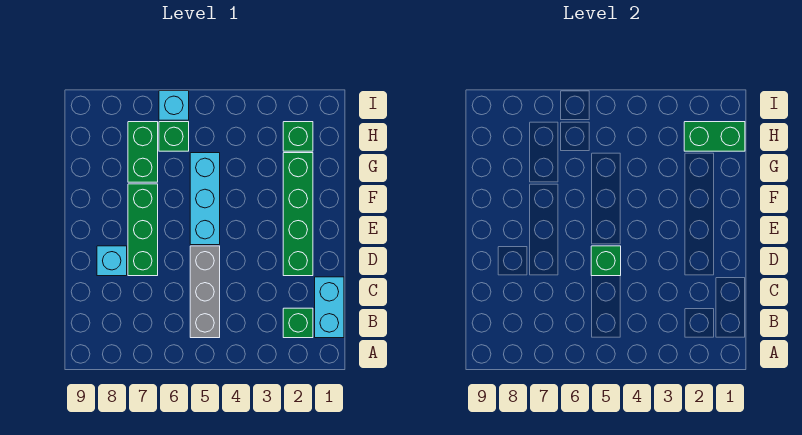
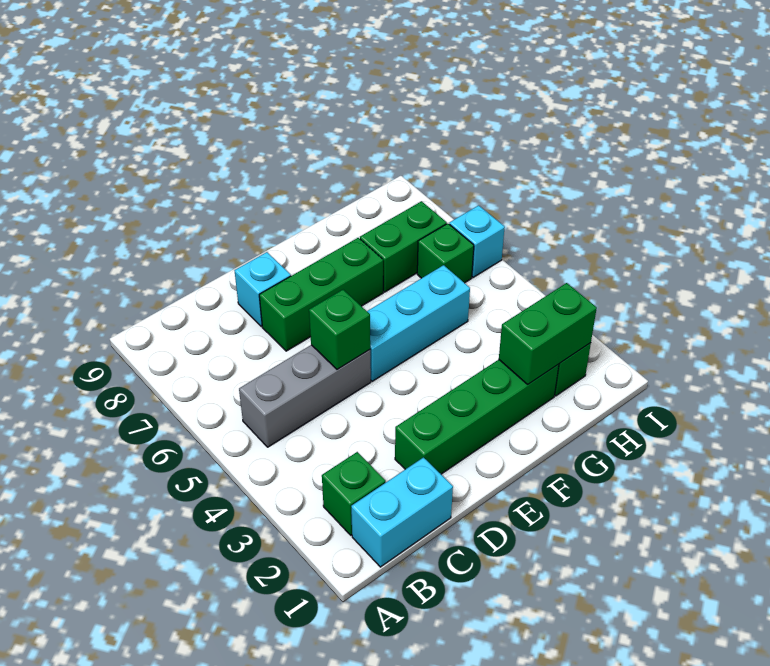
green brick H1:H2 level 2 -> green brick G2:H2 level 2

